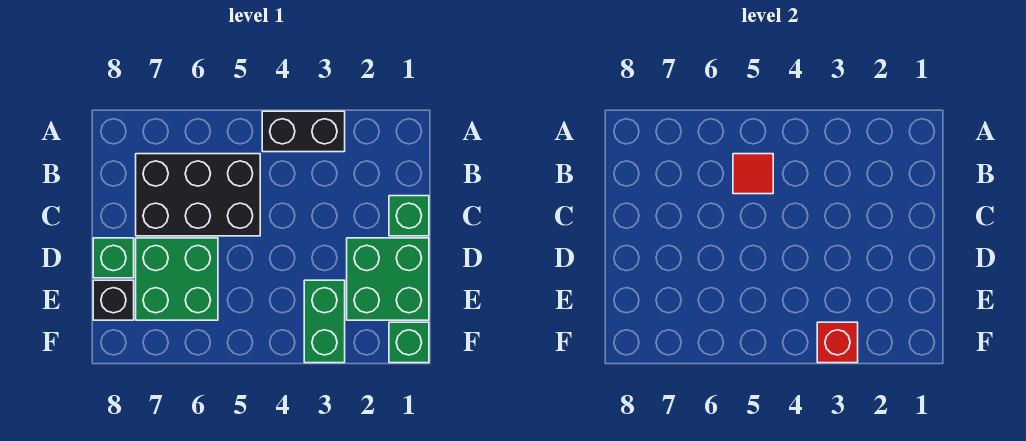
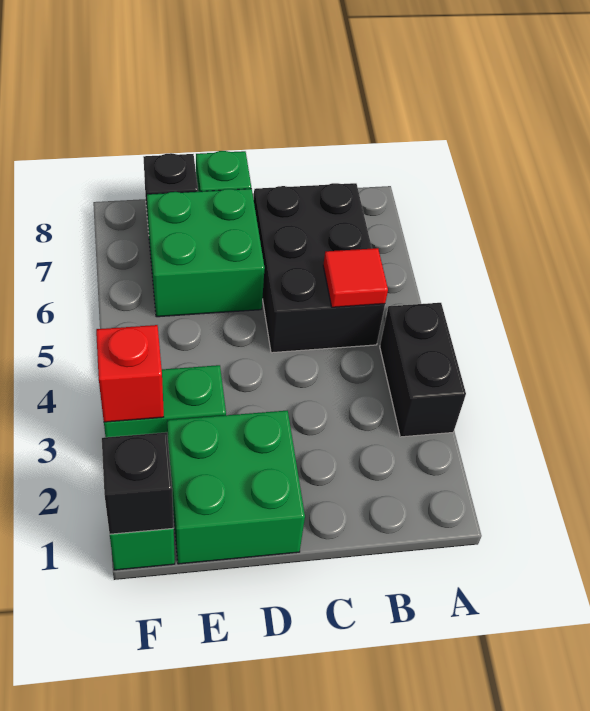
green brick C1 level 1 -> none
none -> black brick F1 level 2

